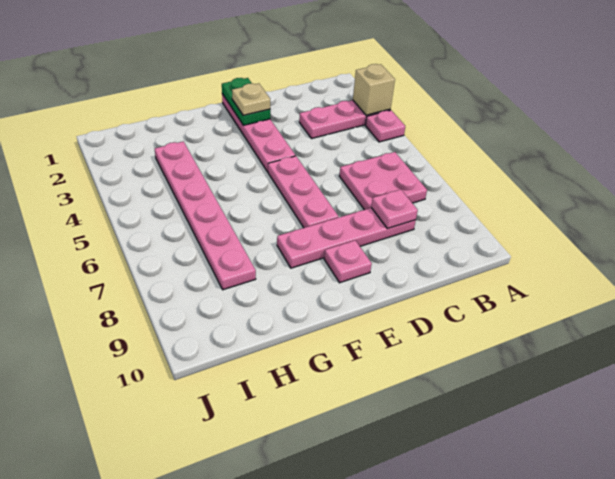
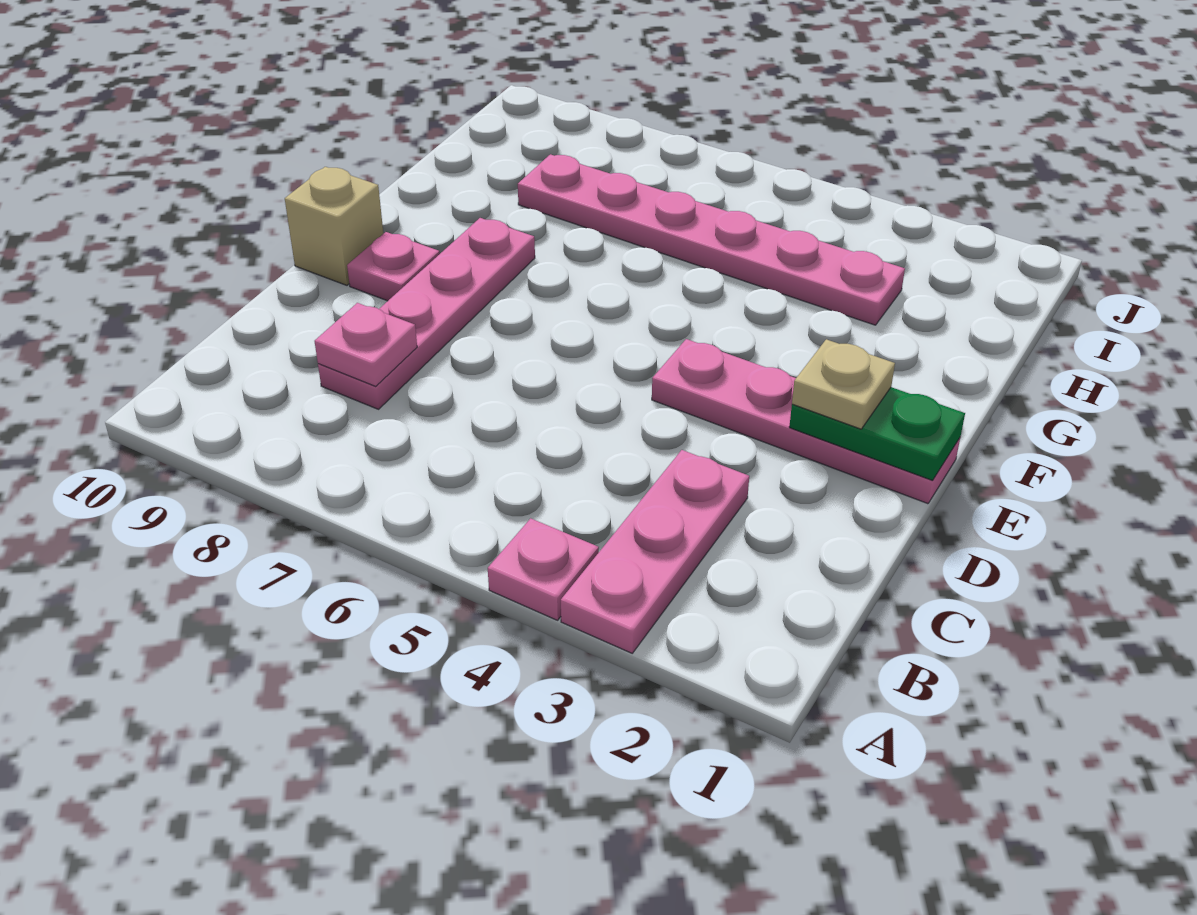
tan brick A3 level 2 -> tan brick E10 level 1
pink plate B6:C7 level 1 -> none
pink plate E5:E7 level 1 -> none

